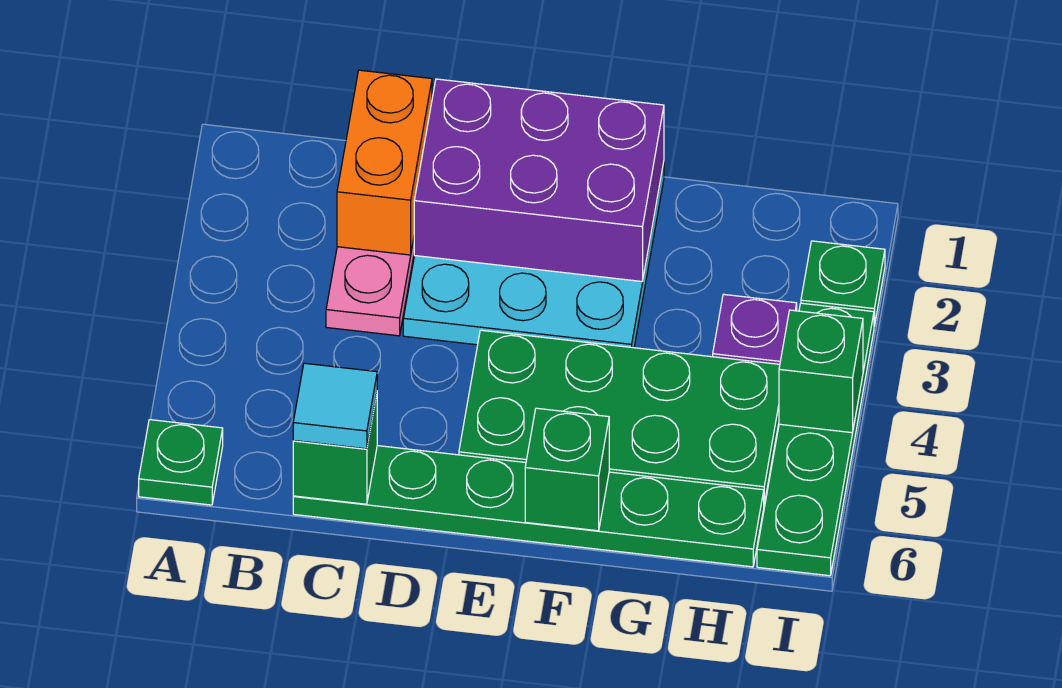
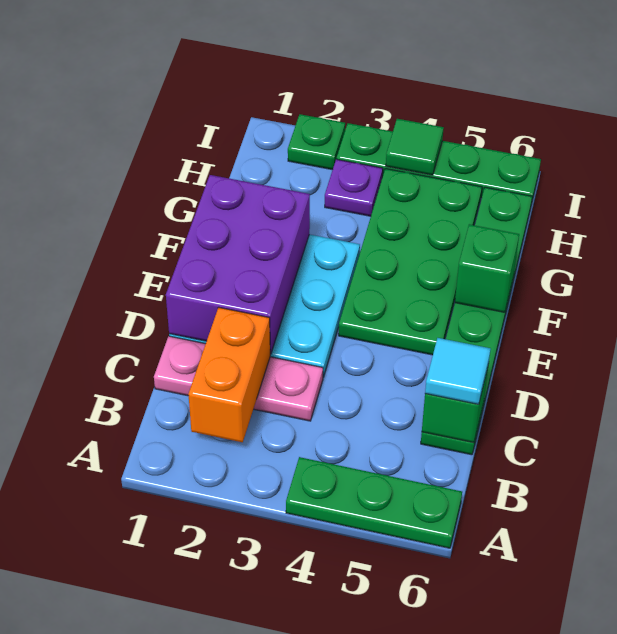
green plate A6 level 1 -> green plate A4:A6 level 1
orange brick C1:C2 level 2 -> orange brick B2:C2 level 2
green brick I4 level 2 -> green tile I4 level 2

